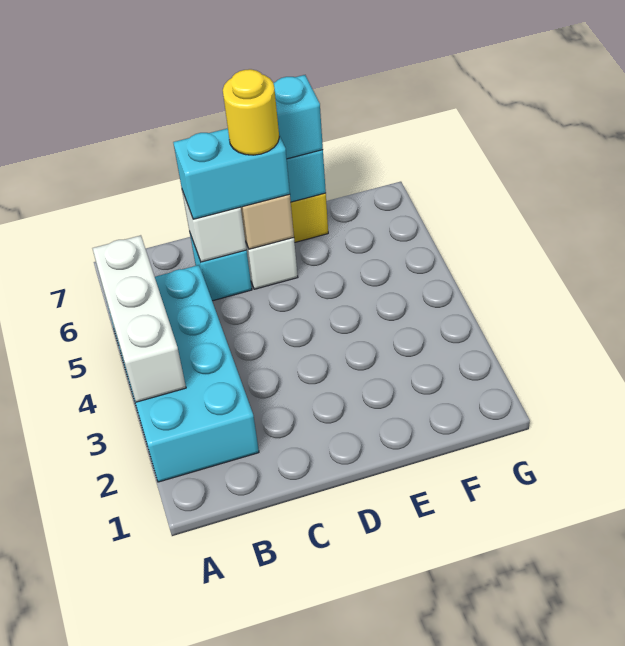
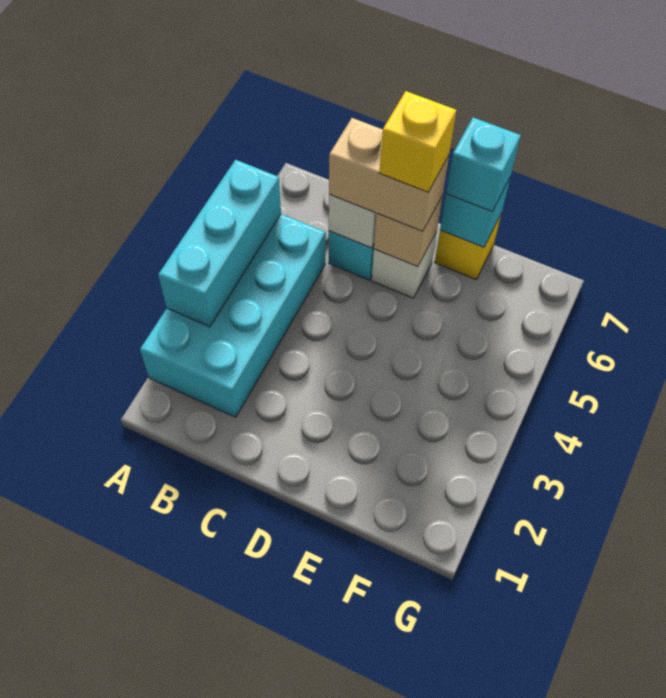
white brick A3:A5 level 2 -> cyan brick A3:A5 level 2
cyan brick C6:D6 level 3 -> tan brick C6:D6 level 3
yellow round brick D6 level 4 -> yellow brick D6 level 4

